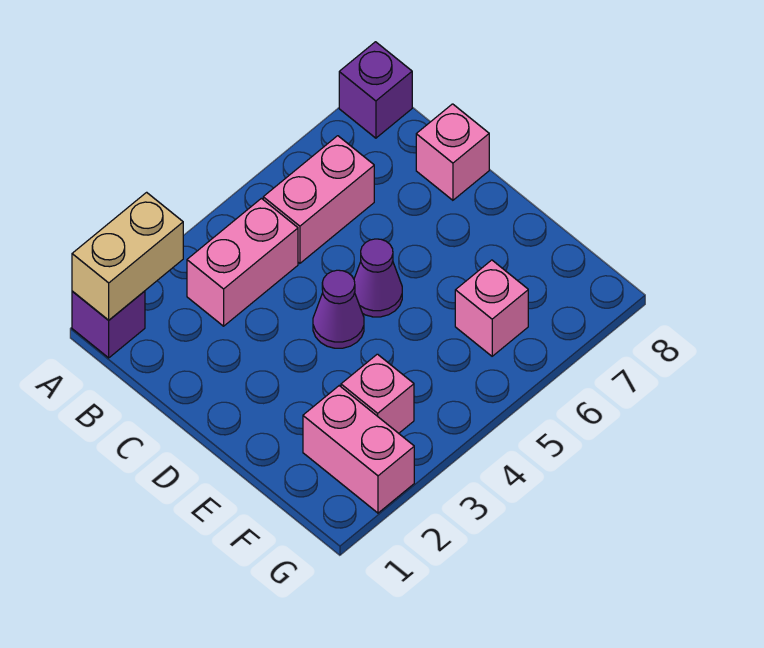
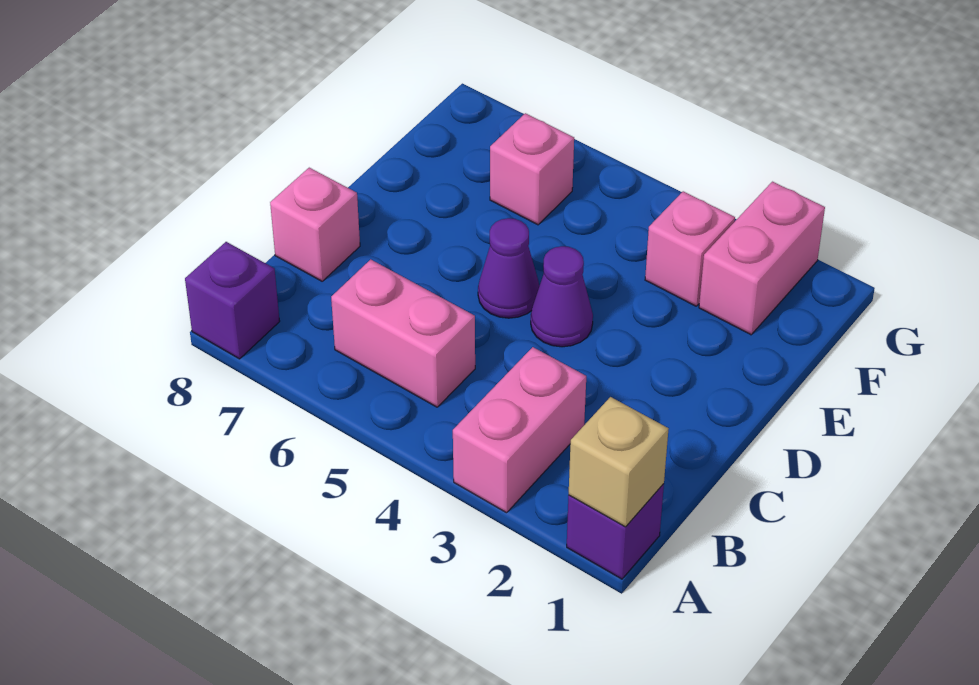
tan brick A1:A2 level 2 -> tan brick A1 level 2
pink brick B3:B4 level 1 -> pink brick A3:B3 level 1

